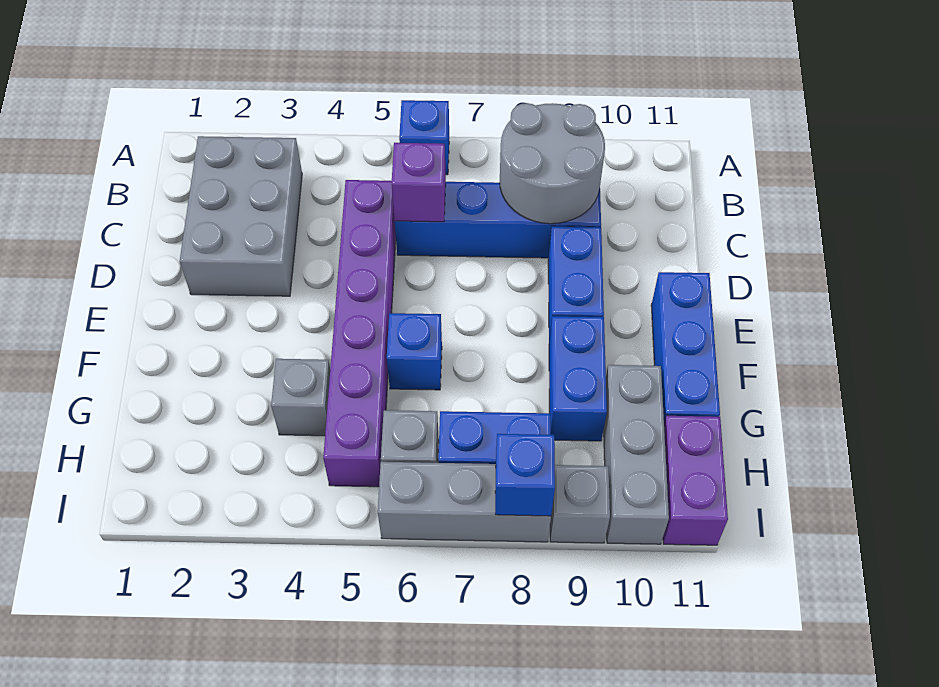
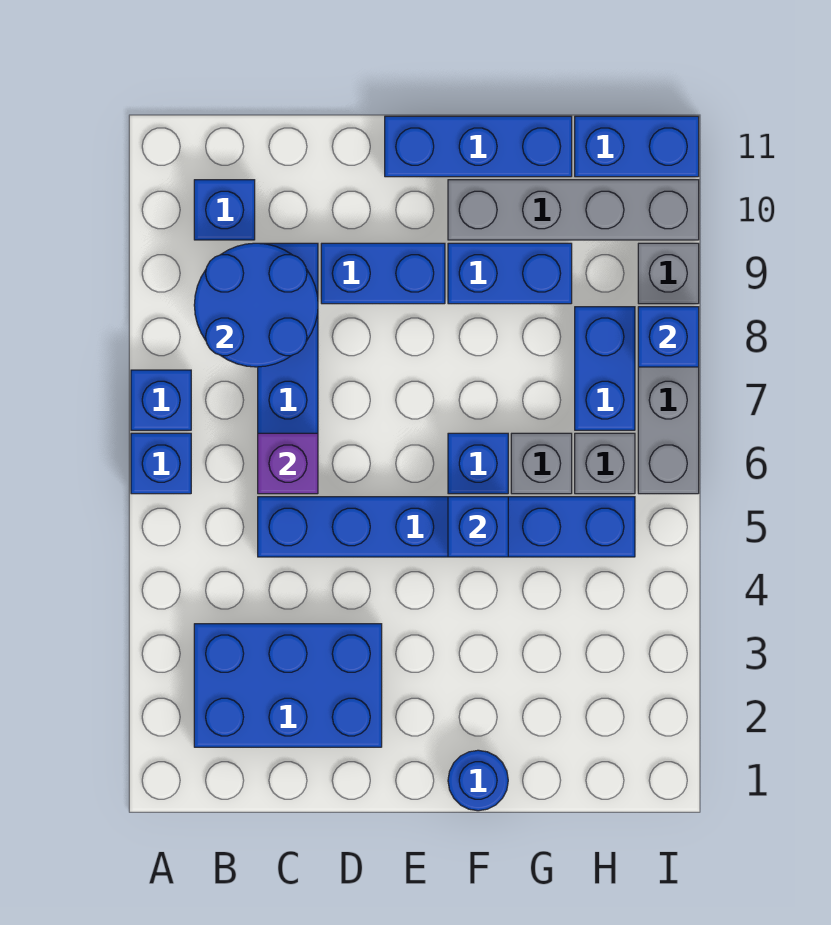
none -> blue brick A7 level 1
grey brick B2:D3 level 1 -> blue brick B2:D3 level 1
grey round brick B8:C9 level 2 -> blue round brick B8:C9 level 2
none -> blue brick B10 level 1
purple brick C5:H5 level 1 -> blue brick C5:H5 level 1
none -> blue round brick F1 level 1
none -> blue brick F5 level 2
grey brick G4 level 1 -> grey brick G6 level 1
grey brick G10:I10 level 1 -> grey brick F10:I10 level 1
purple brick H11:I11 level 1 -> blue brick H11:I11 level 1

